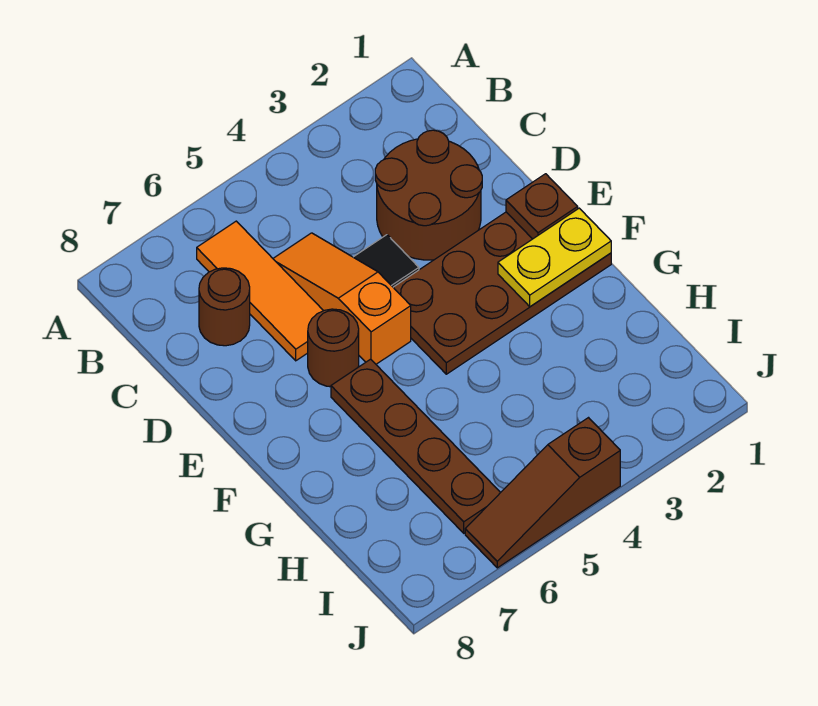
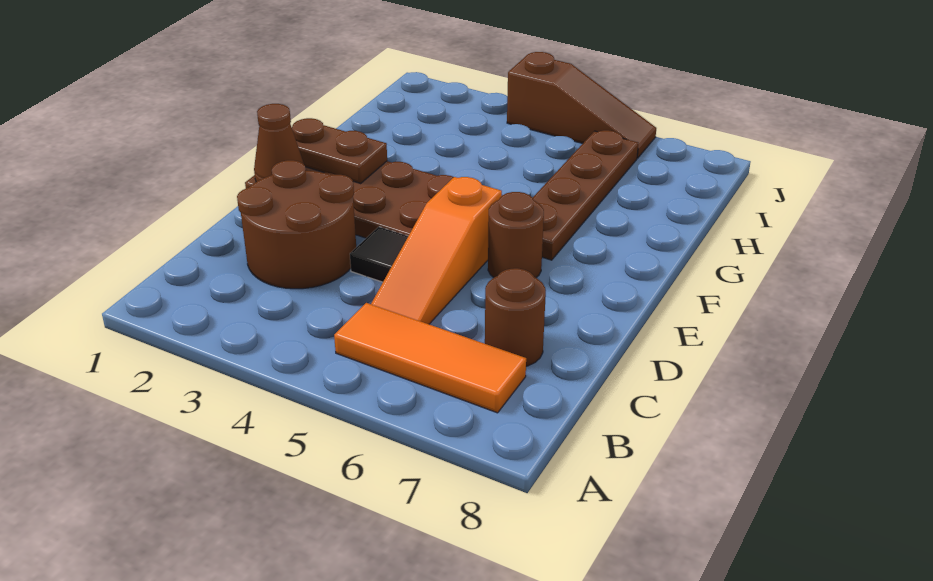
orange tile B6:D6 level 1 -> orange tile B5:B7 level 1
brown plate E1 level 2 -> brown cone E1 level 2
yellow plate F1:F2 level 2 -> brown plate F1:F2 level 2

